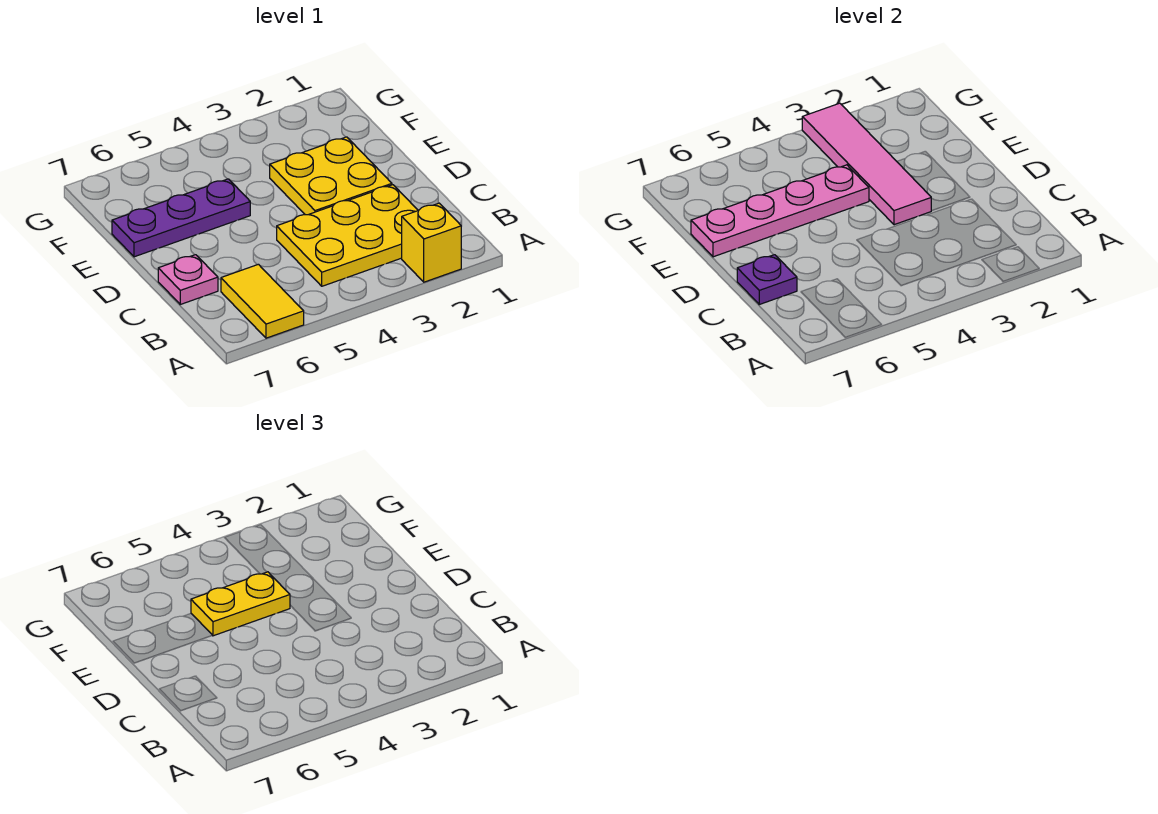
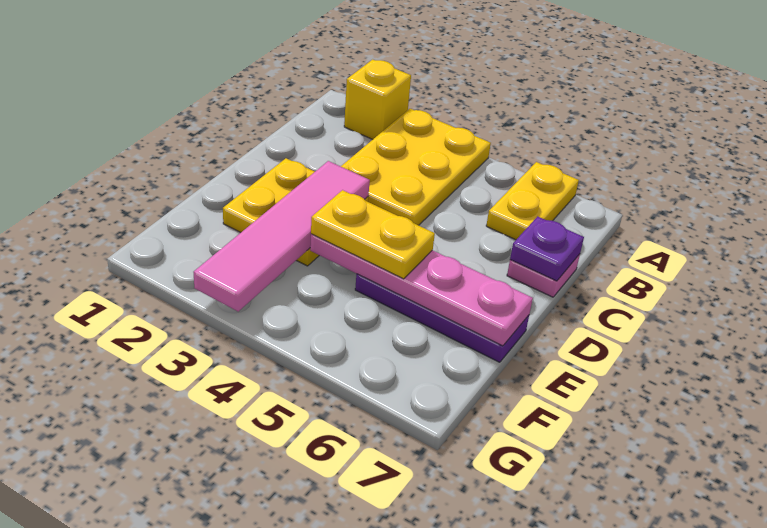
yellow tile A6:B6 level 1 -> yellow plate A6:B6 level 1
yellow plate B2:C4 level 1 -> yellow plate A3:C4 level 1

